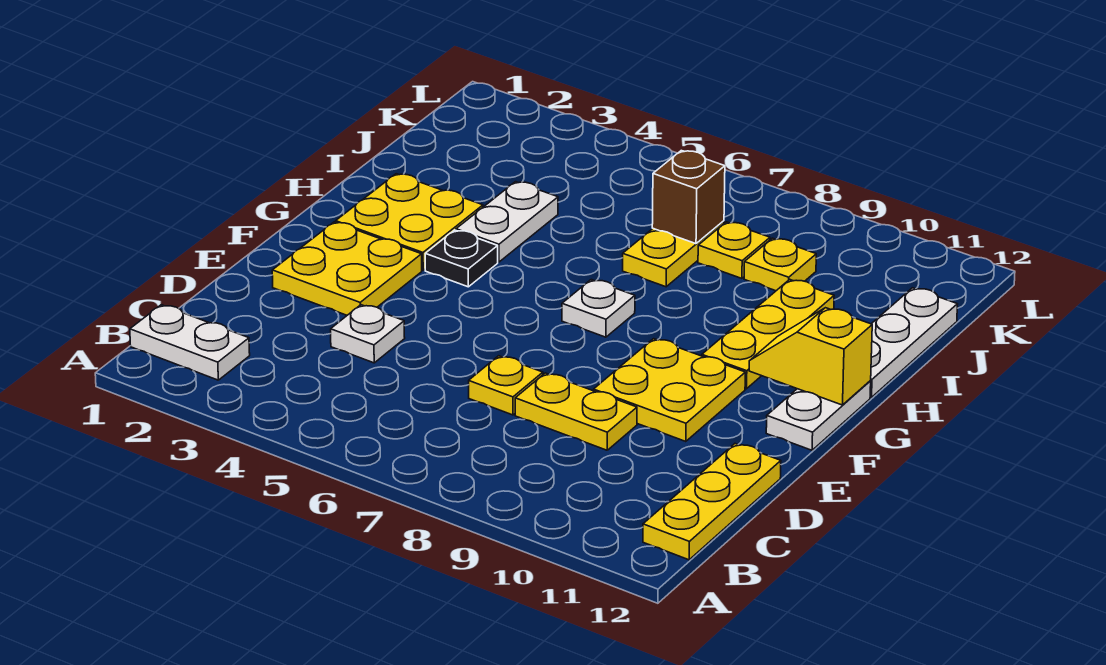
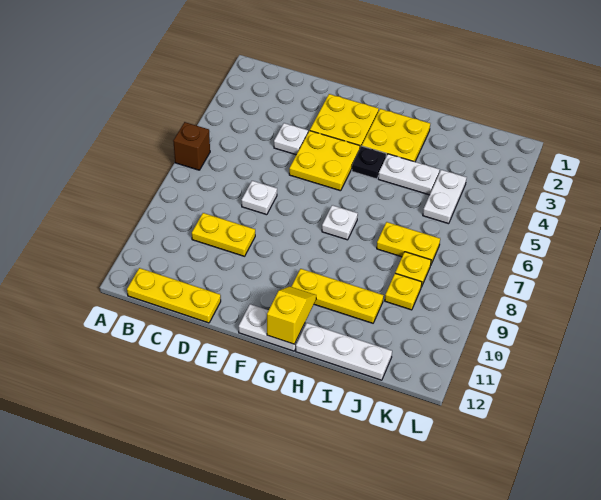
white plate B1:B2 level 1 -> white plate J4:J5 level 1
yellow plate D7 level 1 -> white plate D7 level 1
yellow plate D8:D9 level 1 -> yellow plate C9:D9 level 1
yellow plate E9:F10 level 1 -> yellow plate E4:F5 level 1
brown brick J7 level 2 -> brown brick A6 level 1

